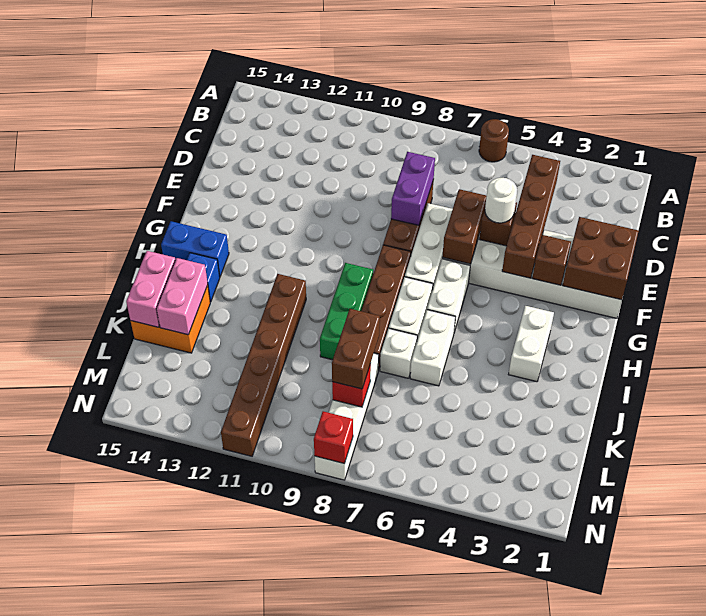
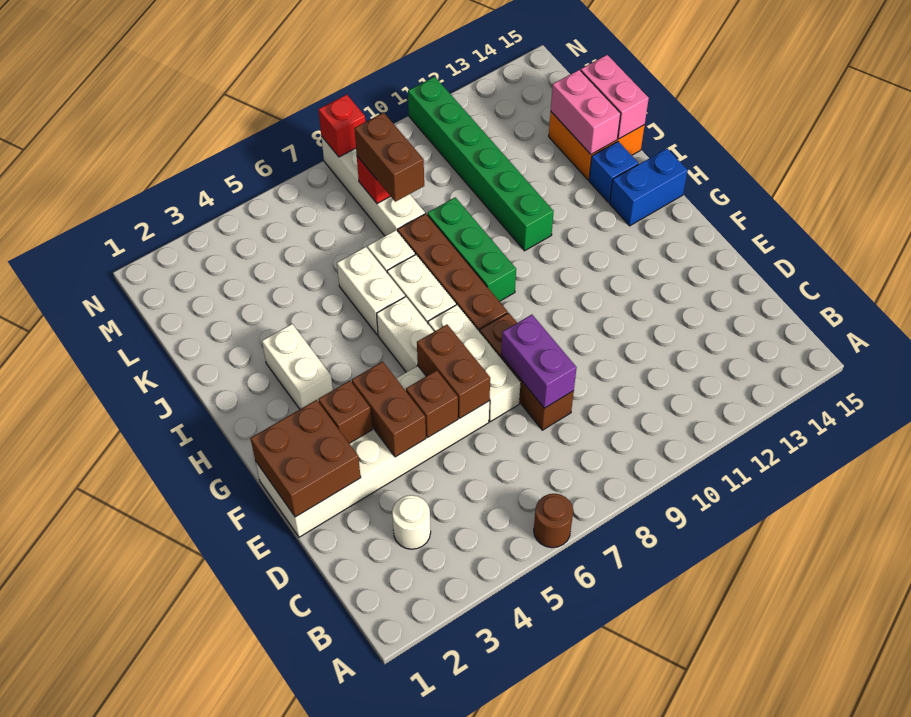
brown brick C4:F4 level 2 -> brown brick E4:F4 level 2
white round brick E5 level 3 -> white round brick C3 level 1
brown brick I11:N11 level 1 -> green brick I11:N11 level 1

